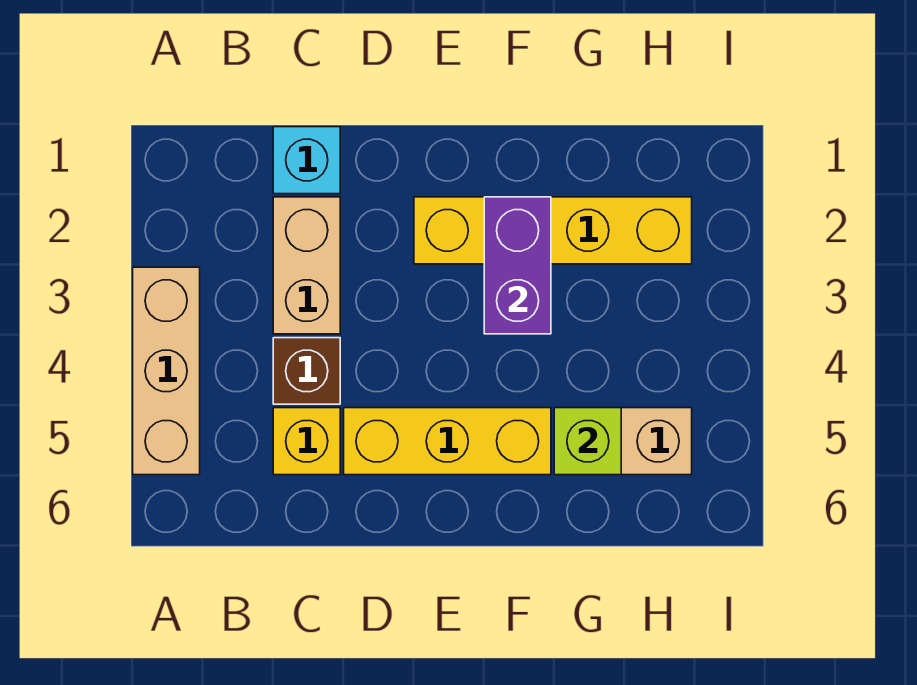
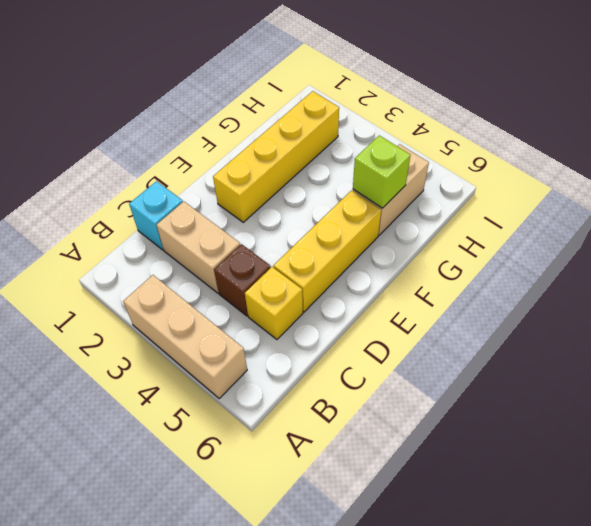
purple brick F2:F3 level 2 -> none

